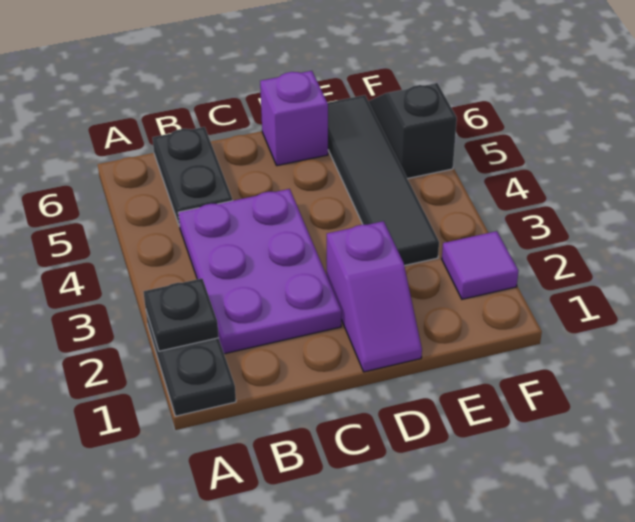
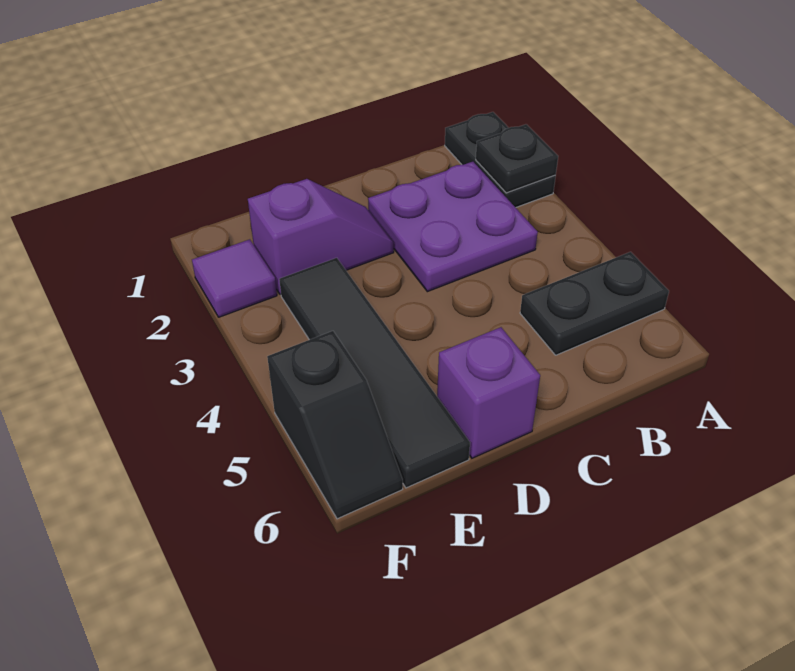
purple plate B2:C4 level 1 -> purple plate B2:C3 level 1
black plate B5:B6 level 1 -> black plate A5:B5 level 1
purple slope D1:D2 level 1 top 2 -> purple slope D2:E2 level 1 top E

